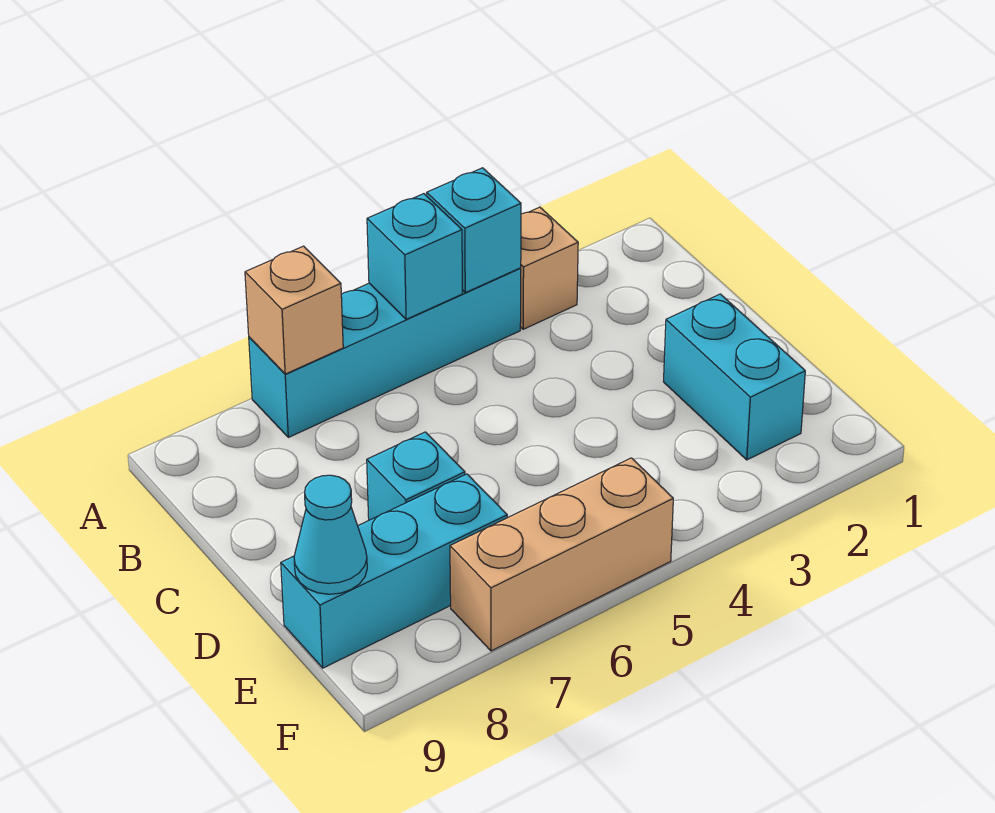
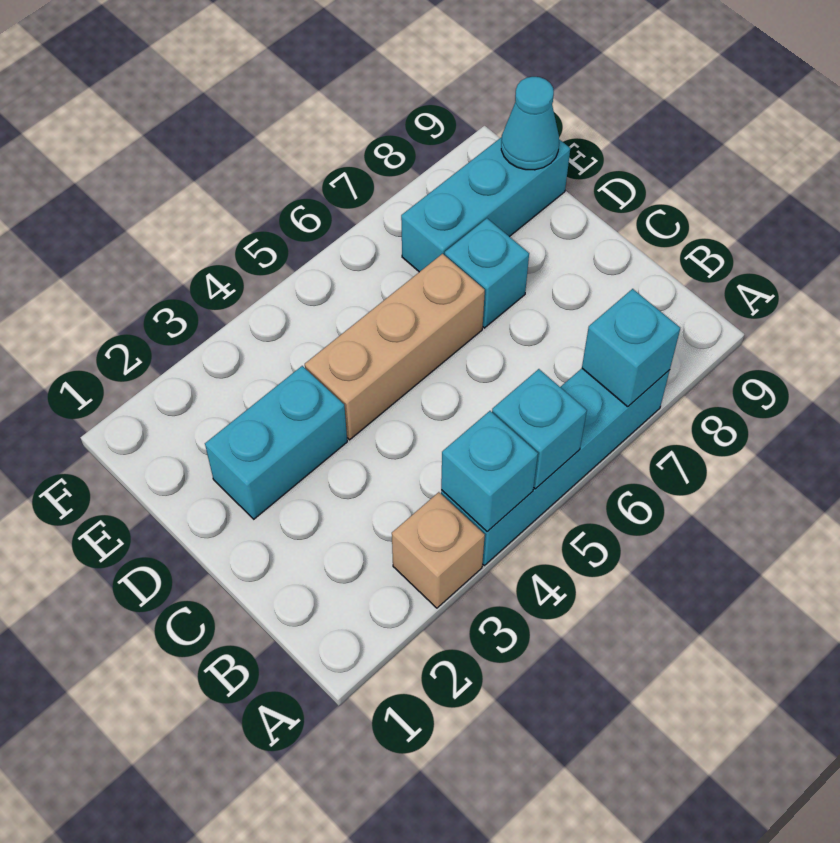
tan brick A7 level 2 -> cyan brick A7 level 2
cyan brick D2:E2 level 1 -> cyan brick D2:D3 level 1
tan brick F5:F7 level 1 -> tan brick D4:D6 level 1

